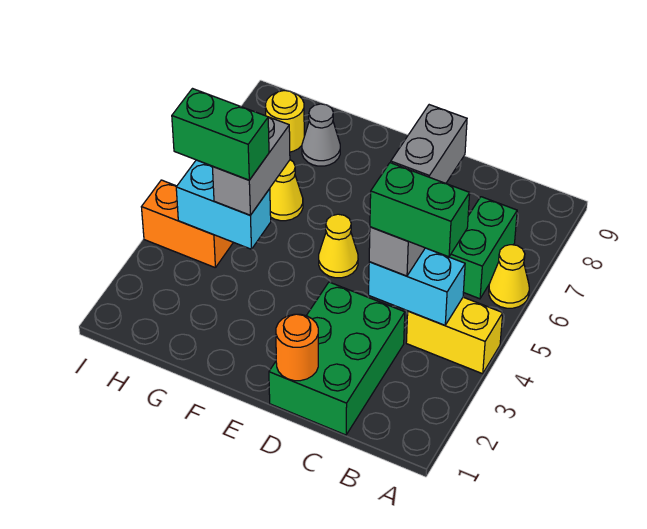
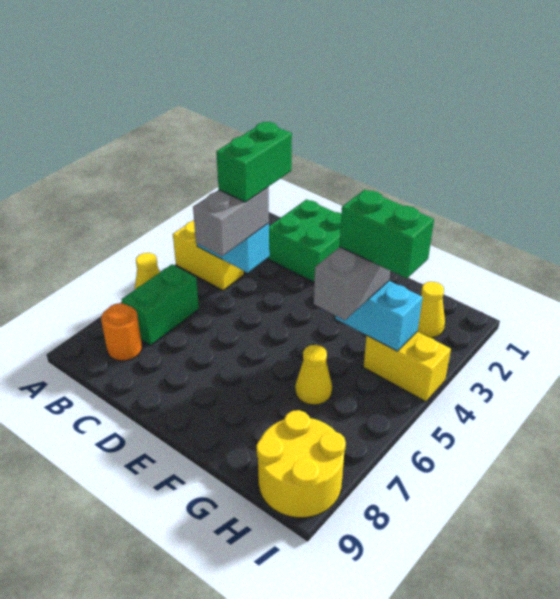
green brick B4:C4 level 4 -> green brick C3:C4 level 4
green brick C1:D3 level 1 -> green brick C1:D2 level 1
grey brick C5:C6 level 4 -> none
orange round brick D1 level 2 -> orange round brick B8 level 1
yellow cone E5 level 1 -> yellow cone H2 level 1
grey cone G8 level 1 -> none
orange brick H4:I4 level 1 -> yellow brick H4:I4 level 1
yellow round brick H8 level 1 -> yellow round brick H8:I9 level 1

